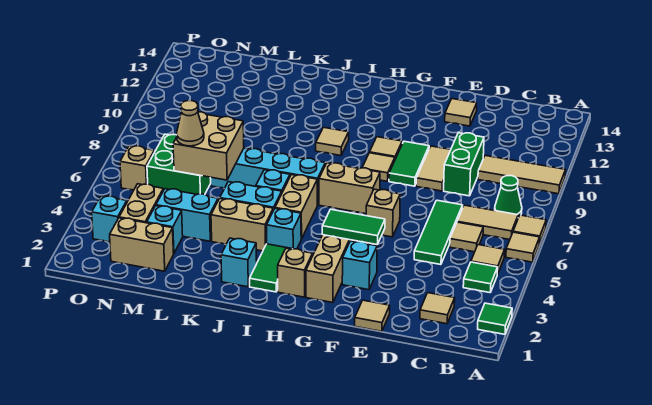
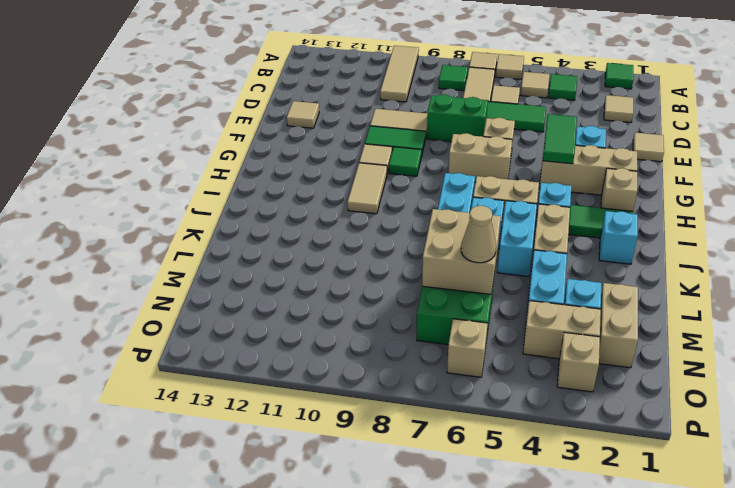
green cone B8 level 1 -> green tile B8 level 1
green brick D9:D10 level 1 -> green brick E7:E8 level 1
tan brick G7:H7 level 1 -> tan brick G6:G7 level 1
tan tile G9 level 1 -> green tile G9 level 1
tan tile I10 level 1 -> tan tile H10:I10 level 1
cyan brick O3 level 1 -> tan brick O3 level 1

